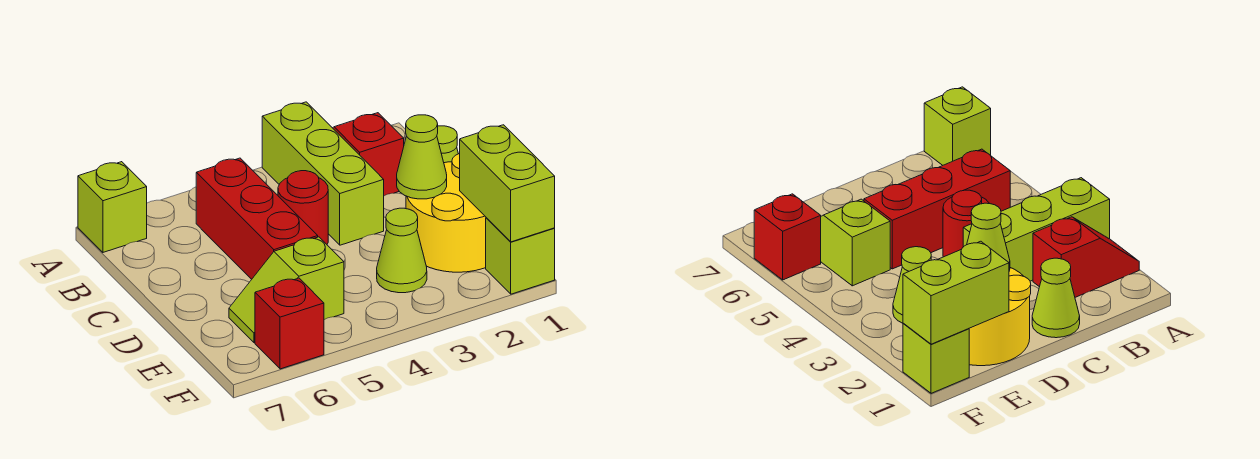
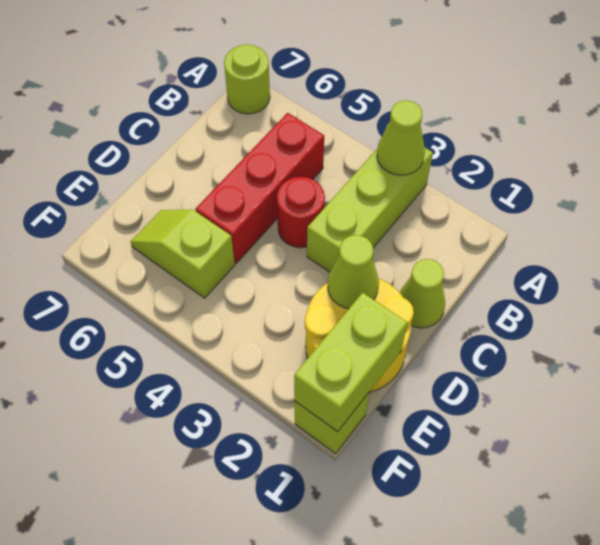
red slope A2:B2 level 1 top B -> none
lime brick A7 level 1 -> lime round brick A7 level 1
lime cone E3 level 1 -> lime cone A3 level 2
red brick F6 level 1 -> none

